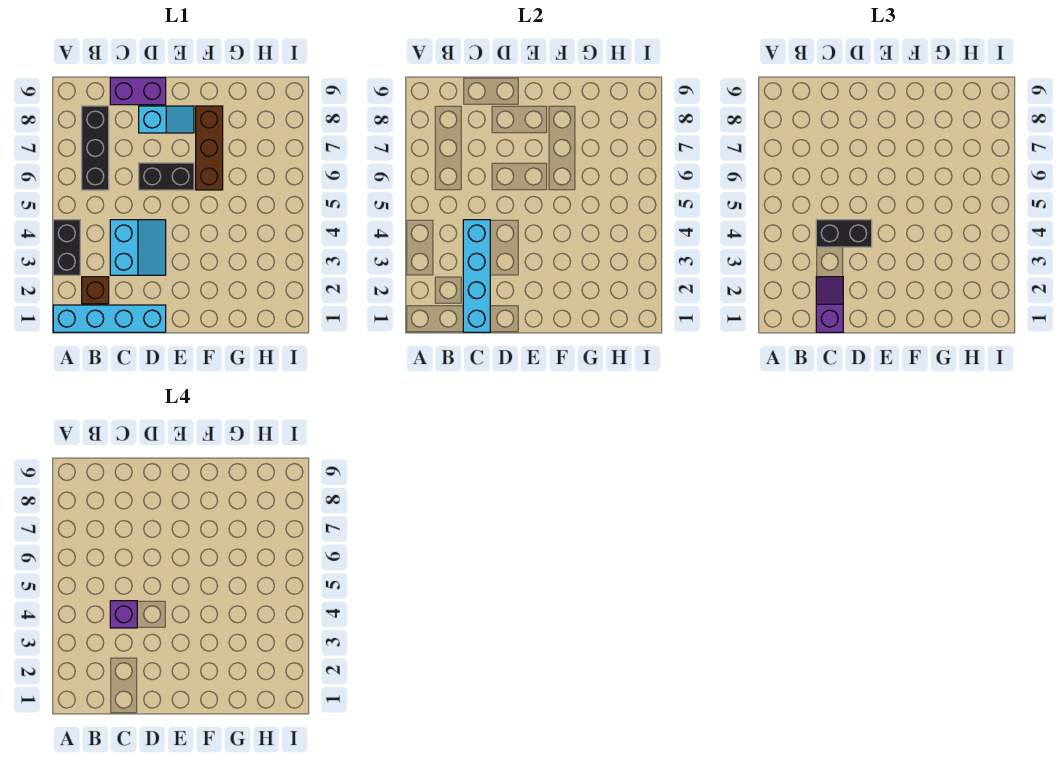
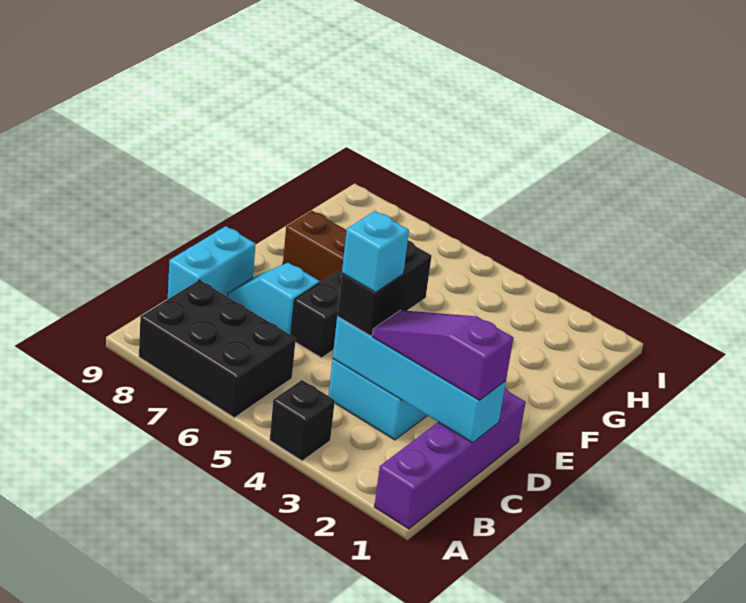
cyan brick A1:D1 level 1 -> purple brick A1:D1 level 1
black brick A3:A4 level 1 -> black brick A4 level 1
brown brick B2 level 1 -> none
black brick B6:B8 level 1 -> black brick A6:B8 level 1
purple slope C1:C2 level 3 top 1 -> purple slope C1:C3 level 3 top 1
purple brick C4 level 4 -> cyan brick C4 level 4
purple brick C9:D9 level 1 -> cyan brick C9:D9 level 1
cyan slope D8:E8 level 1 top D -> cyan slope D7:D8 level 1 top 7

